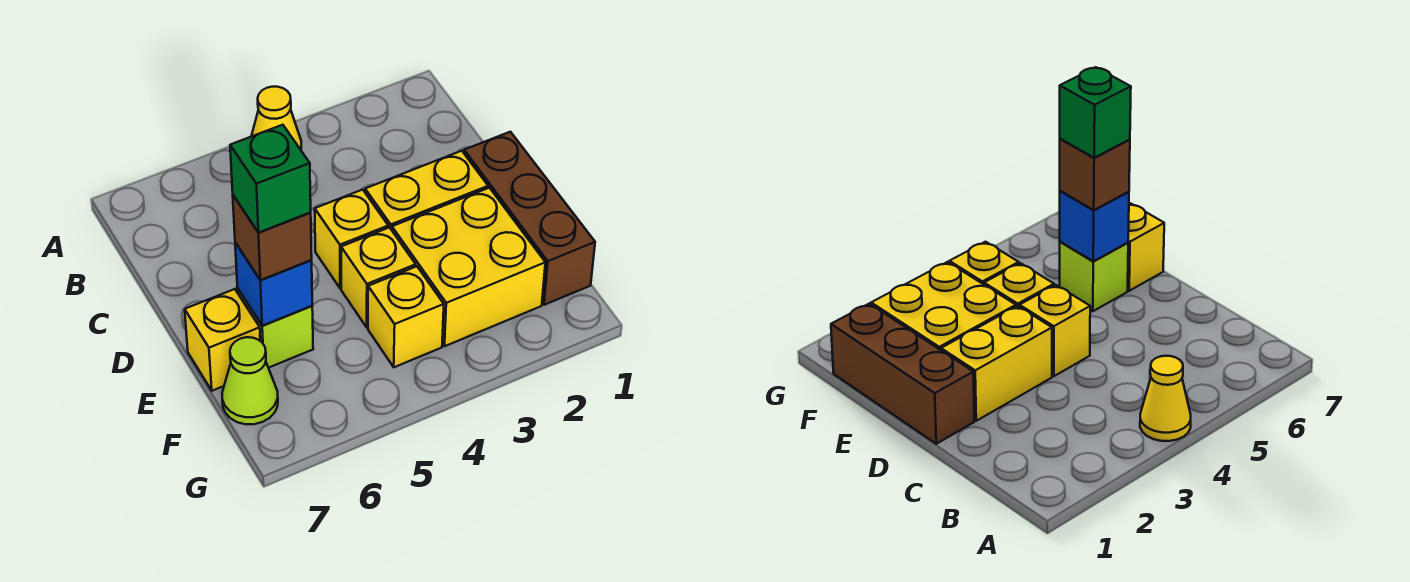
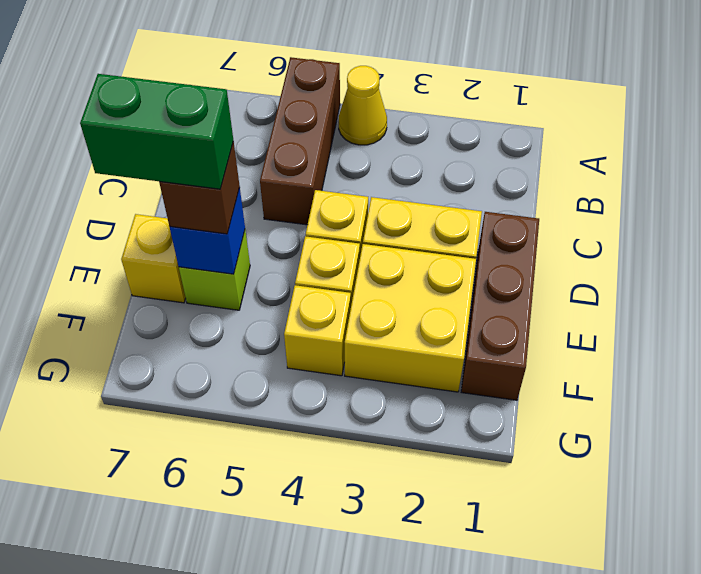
none -> brown brick A5:C5 level 1
green brick E6 level 4 -> green brick E6:E7 level 4
lime cone F7 level 1 -> none

